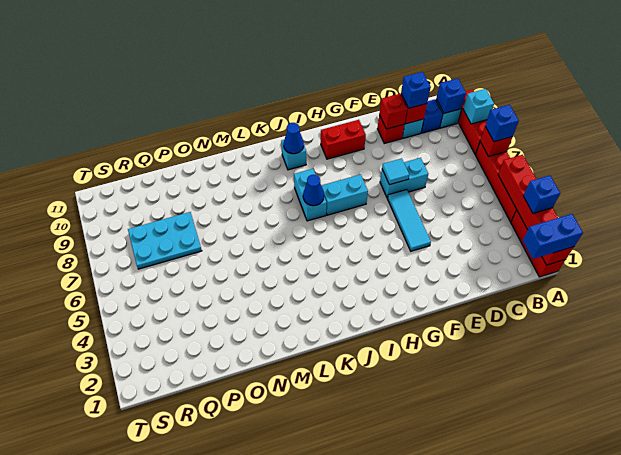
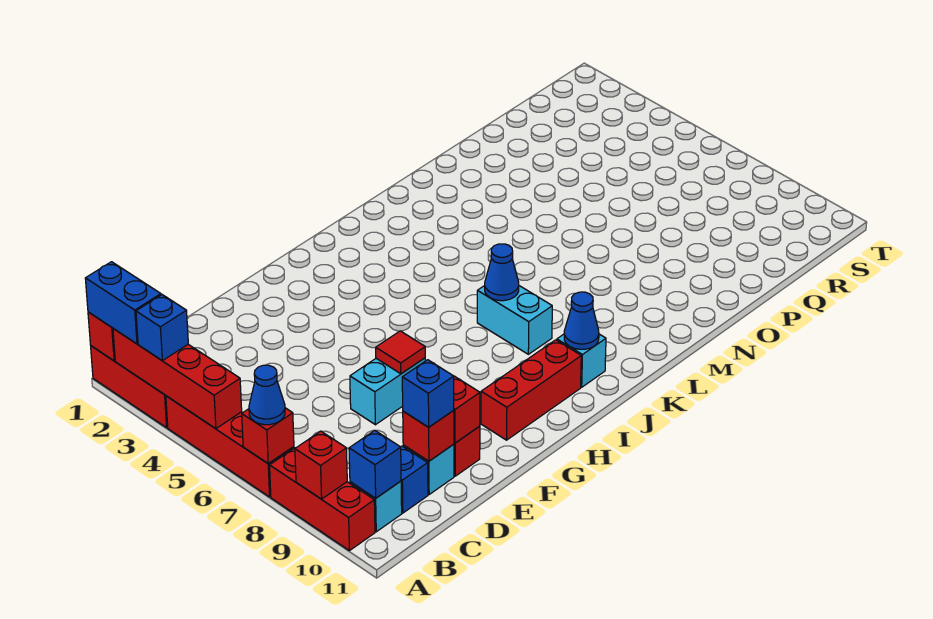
blue brick A1:B1 level 3 -> blue brick A1:A2 level 3
blue brick A7 level 3 -> blue cone A7 level 3
cyan brick A9 level 2 -> red brick A9 level 2
cyan tile F4:F6 level 1 -> none
cyan tile F7 level 2 -> red tile F7 level 2
red brick G10:H10 level 1 -> red brick G10:I10 level 1
cyan brick H7:I7 level 1 -> none
cyan plate P7:R8 level 1 -> none

